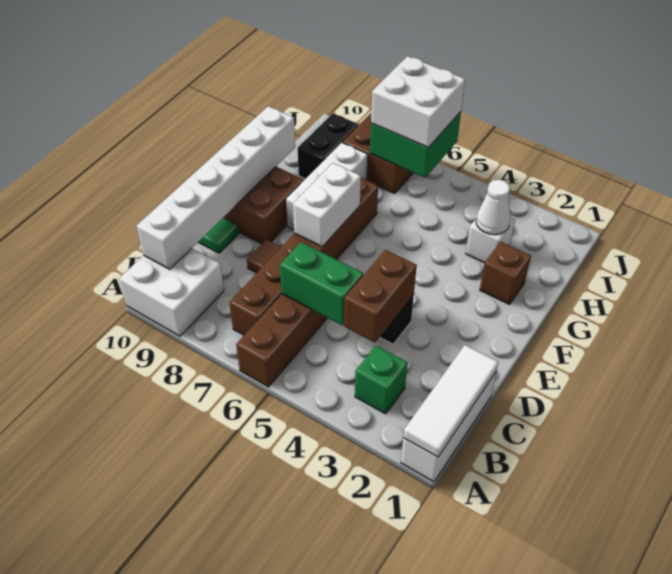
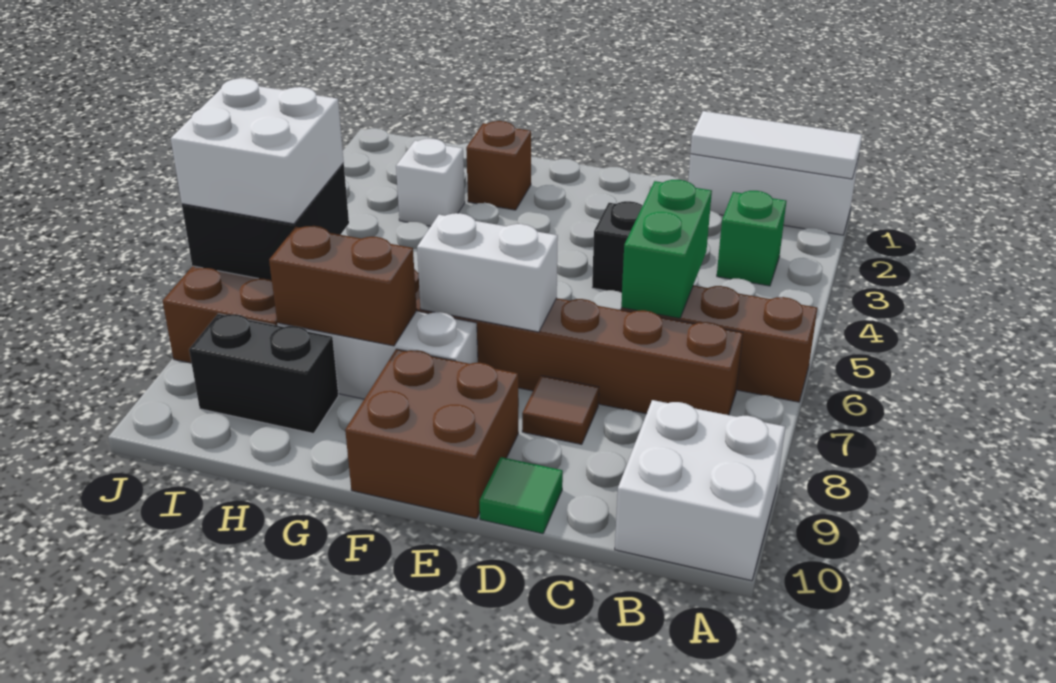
white brick B10:G10 level 2 -> none
brown brick C4:D4 level 2 -> brown brick G8:H8 level 2
white cone H3 level 2 -> none
green brick I6:J7 level 2 -> black brick I6:J7 level 2

